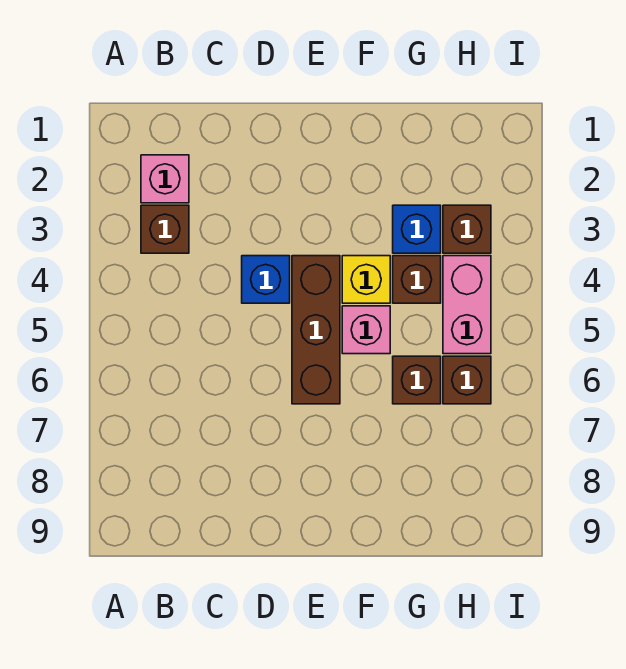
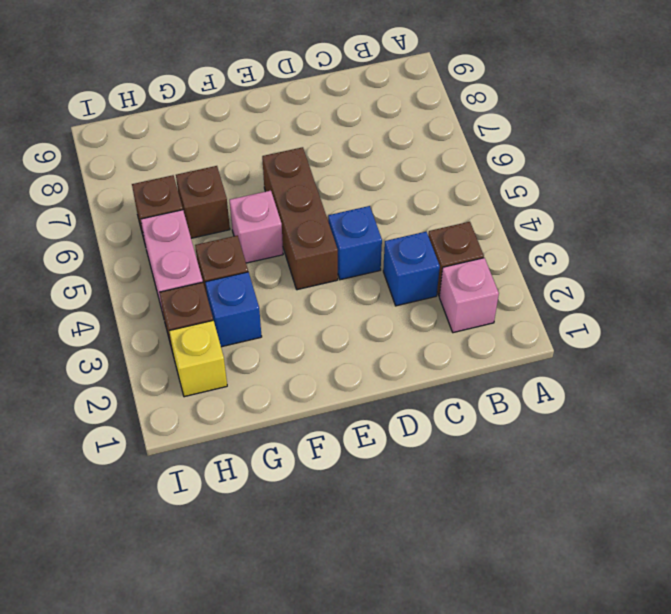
none -> blue brick C3 level 1
yellow brick F4 level 1 -> yellow brick H2 level 1

